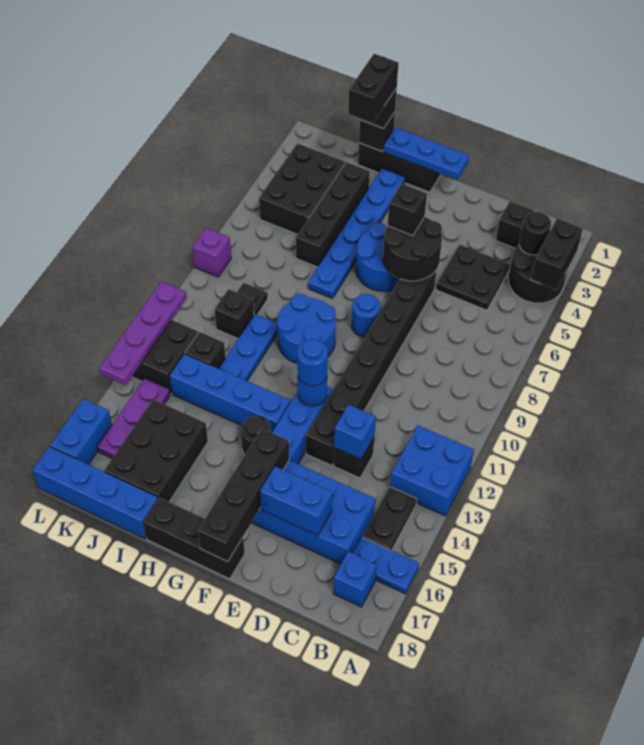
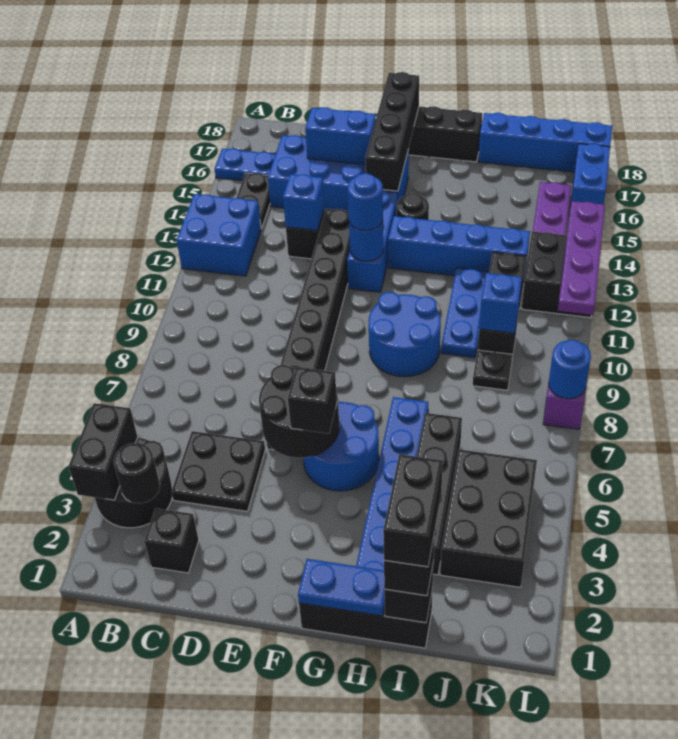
blue brick B17 level 1 -> blue brick J10 level 2
blue plate F1:H1 level 2 -> blue plate G1:H1 level 2
blue round brick F8 level 1 -> blue round brick L8 level 2
black brick I15:J17 level 1 -> none

